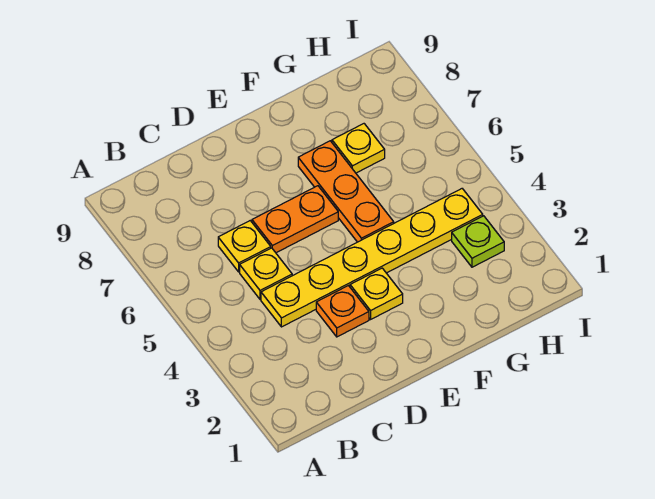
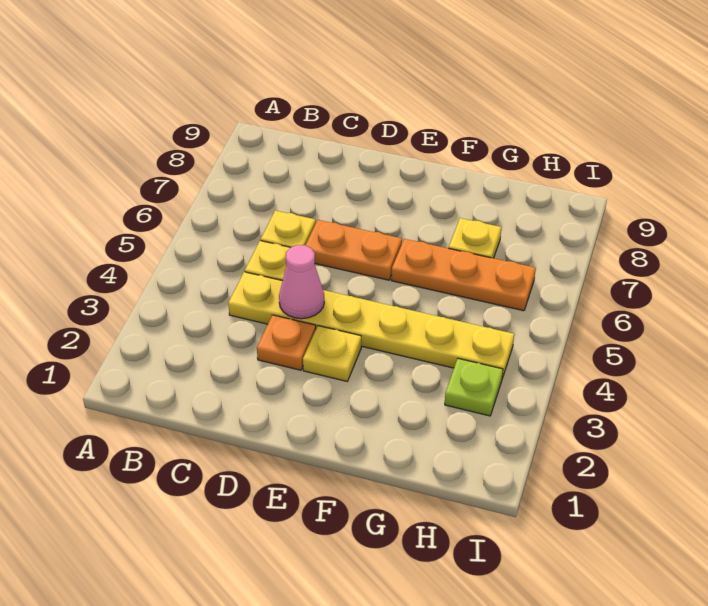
none -> pink cone D4 level 2
orange plate F5:F7 level 1 -> orange plate F6:H6 level 1

